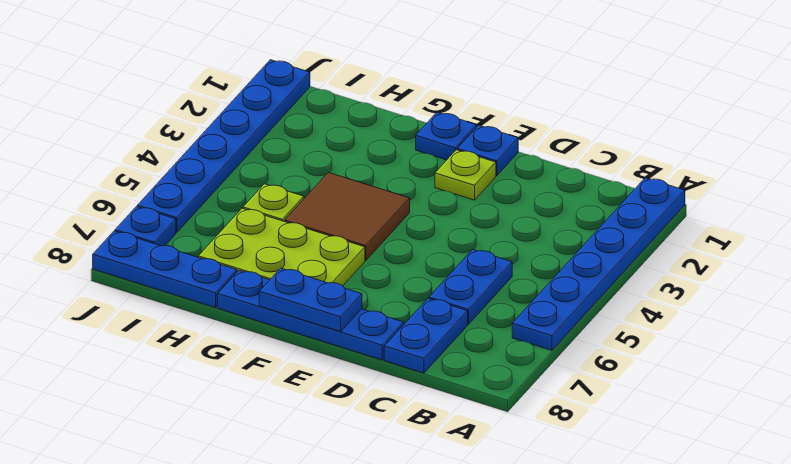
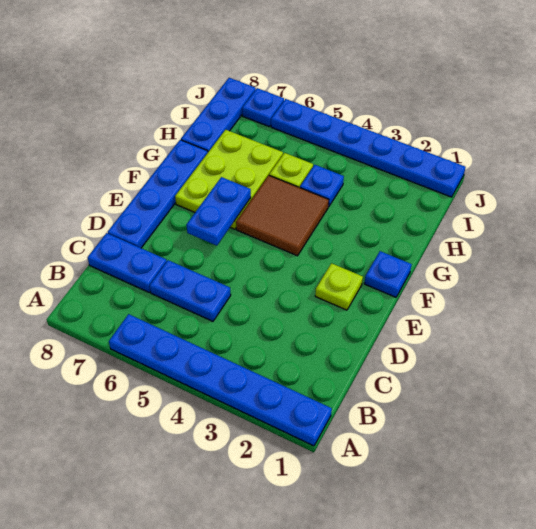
blue plate E1 level 1 -> blue plate H4 level 1
blue plate E8:F8 level 2 -> blue plate E6:F6 level 2

